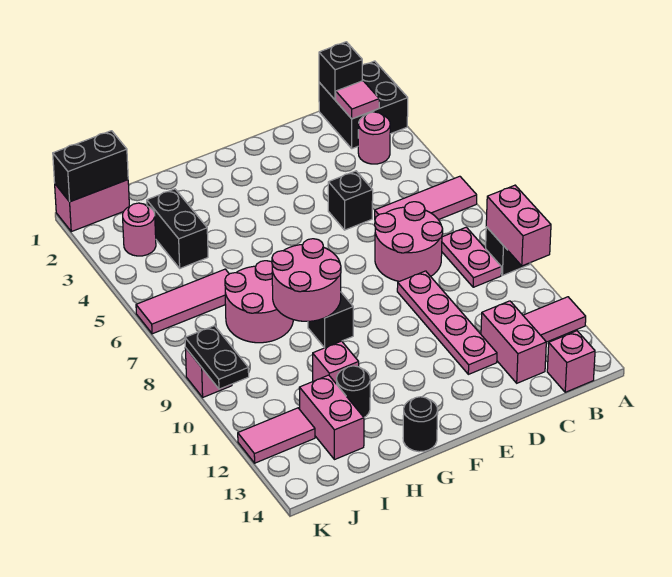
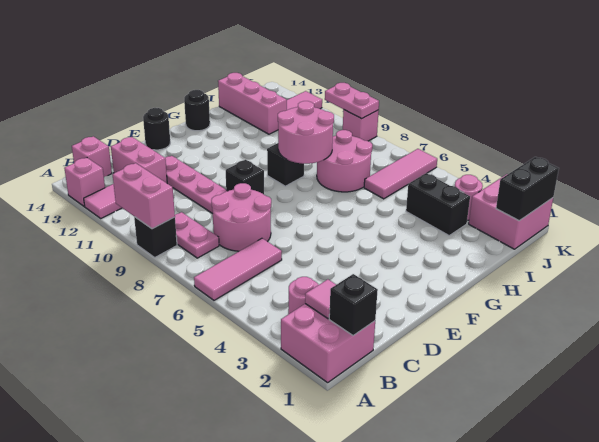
black brick A1:B2 level 1 -> pink brick A1:B2 level 1
black brick D5 level 1 -> black brick E9 level 1
pink brick H11 level 1 -> pink brick A13 level 1
black round brick H12 level 1 -> black round brick E14 level 1
pink brick I12:I13 level 1 -> pink brick I12:I14 level 1
pink brick J1:K1 level 1 -> pink brick J1:K2 level 1
black plate K9:K10 level 2 -> pink plate K9:K10 level 2

